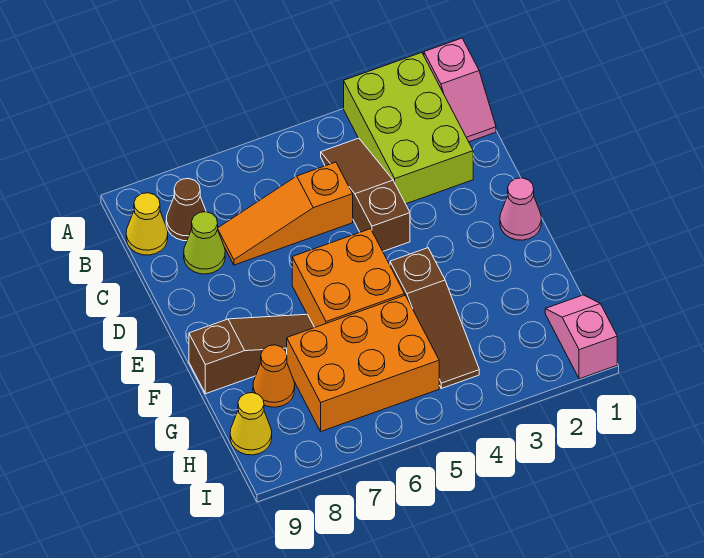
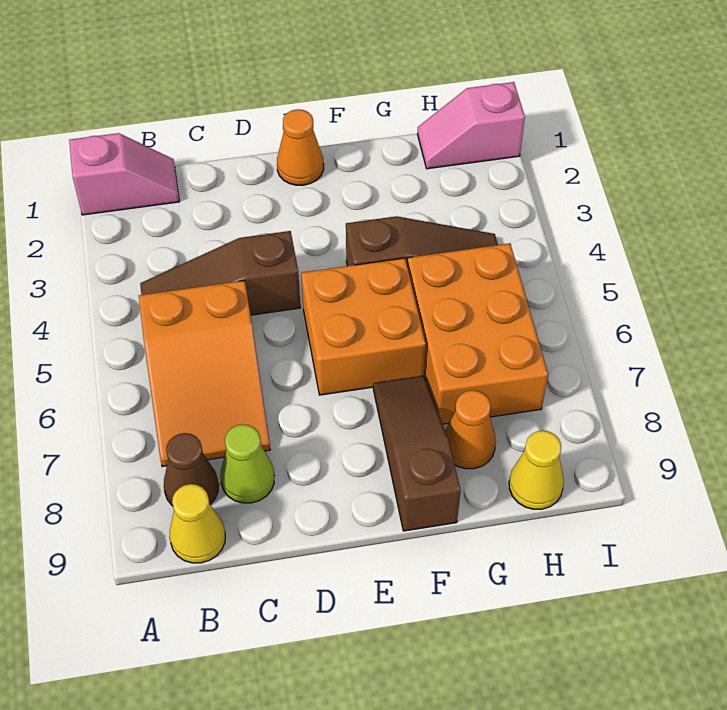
lime brick A2:C3 level 1 -> none
orange slope C5:C7 level 1 top 5 -> orange slope B5:C7 level 1 top 5
pink cone E1 level 1 -> orange cone E1 level 1

